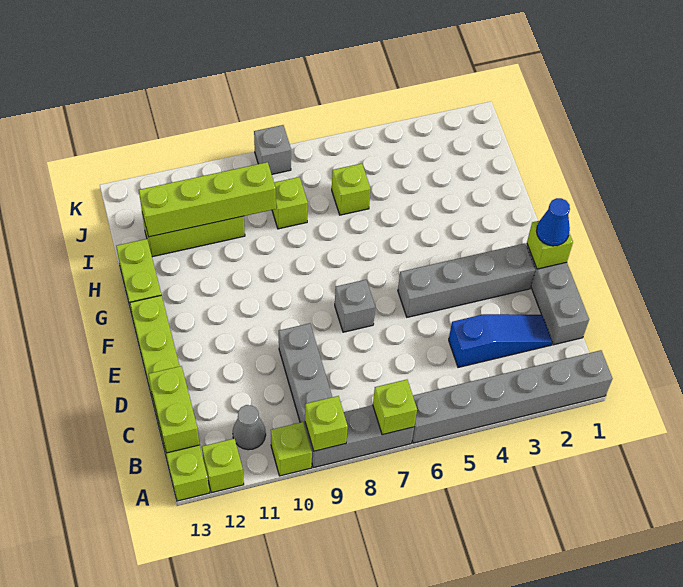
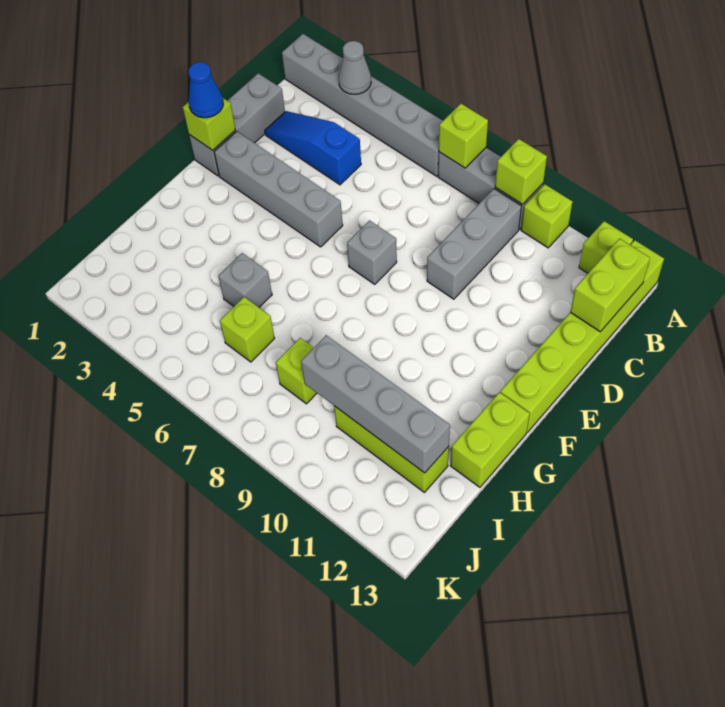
grey cone B11 level 1 -> grey cone A3 level 2
lime brick I9:I12 level 2 -> grey brick I9:I12 level 2
grey brick K8 level 1 -> grey brick H5 level 1

